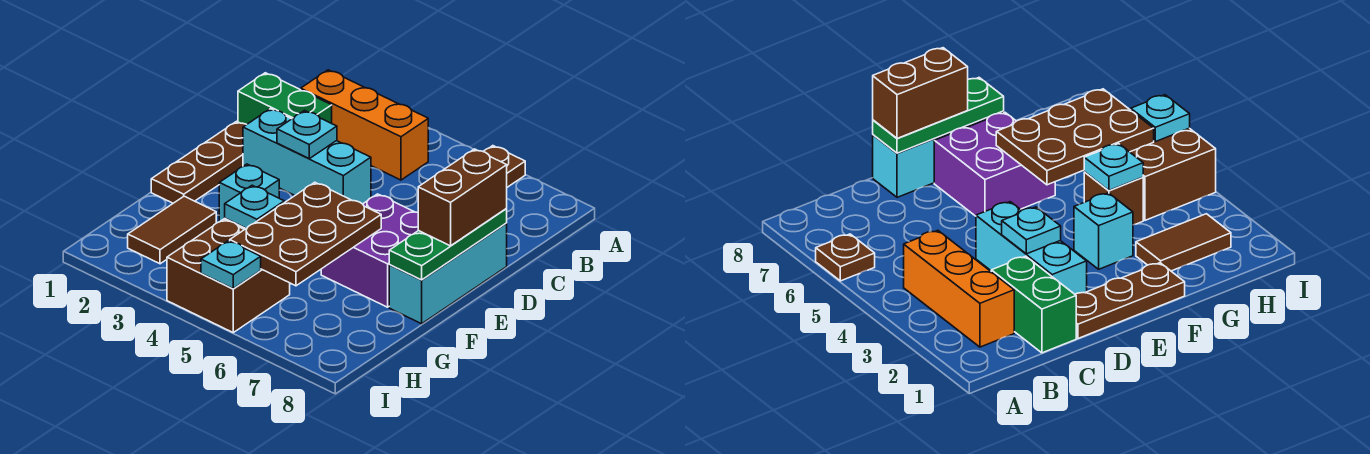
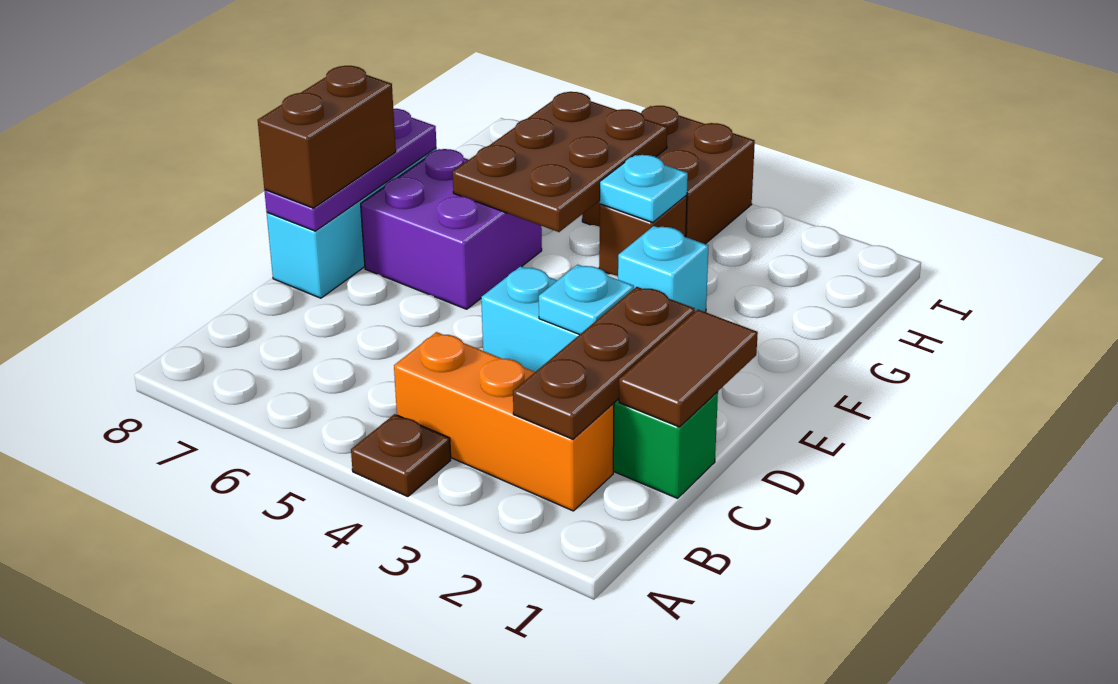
brown plate A6 level 1 -> brown plate A4 level 1
brown plate D1:F1 level 1 -> brown plate B2:D2 level 2
green plate D8:F8 level 2 -> purple plate D8:F8 level 2
brown tile G2:H2 level 1 -> brown tile C1:D1 level 2
cyan plate I5 level 2 -> none

